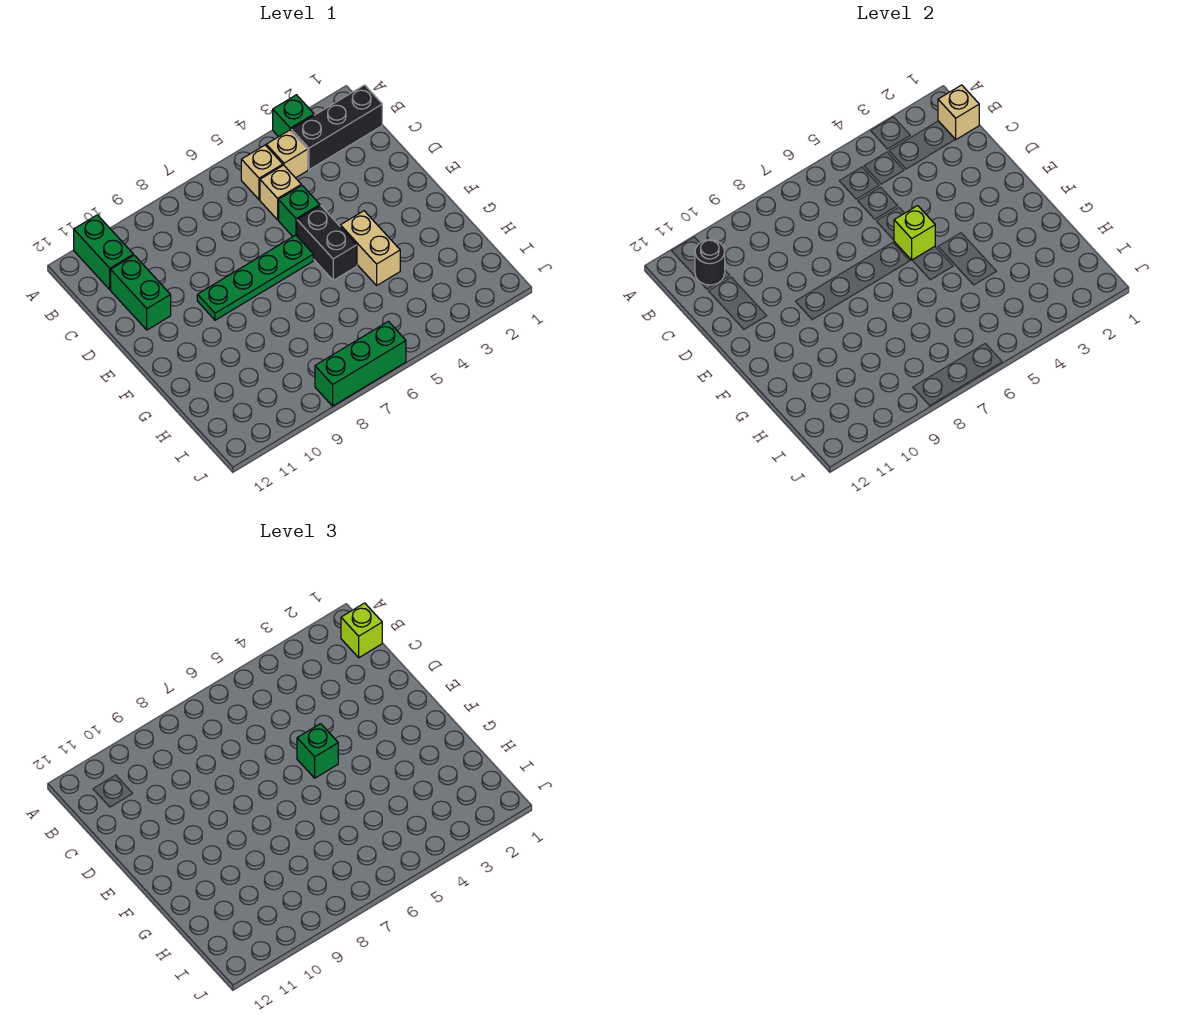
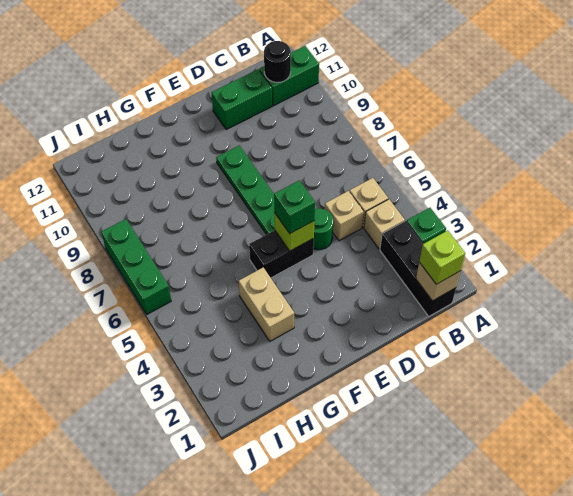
green brick D5 level 1 -> green round brick D5 level 1
tan brick F4:G4 level 1 -> tan brick G3:G4 level 1

